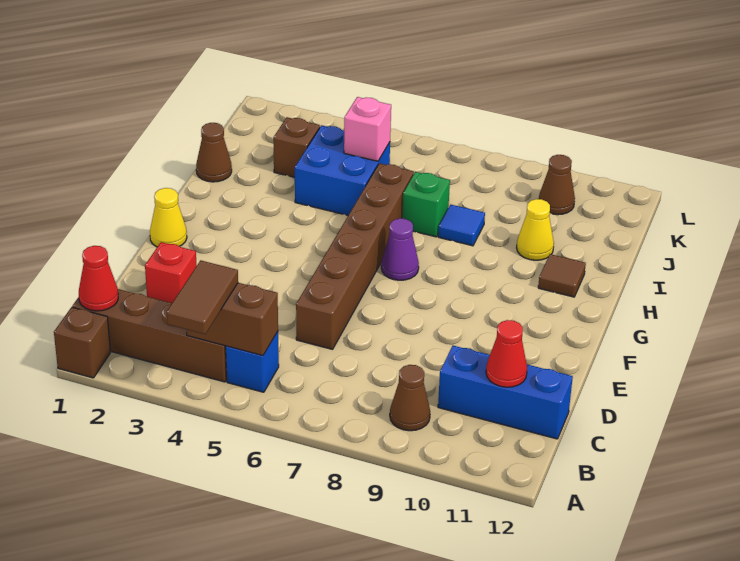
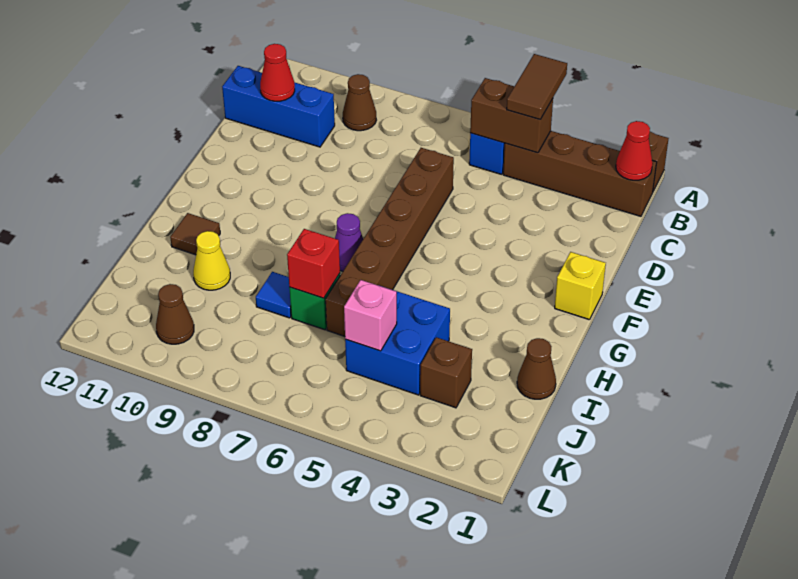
red brick D2 level 1 -> red brick I7 level 2
yellow cone F1 level 1 -> yellow brick F1 level 1

